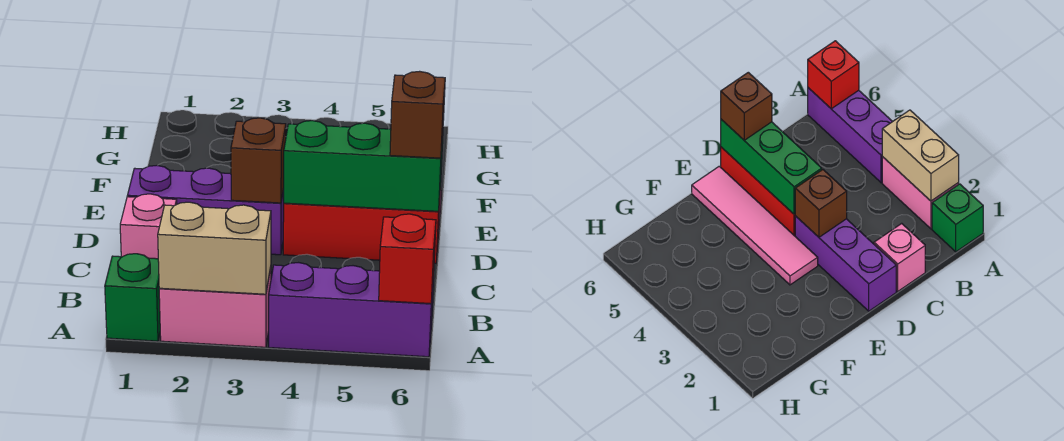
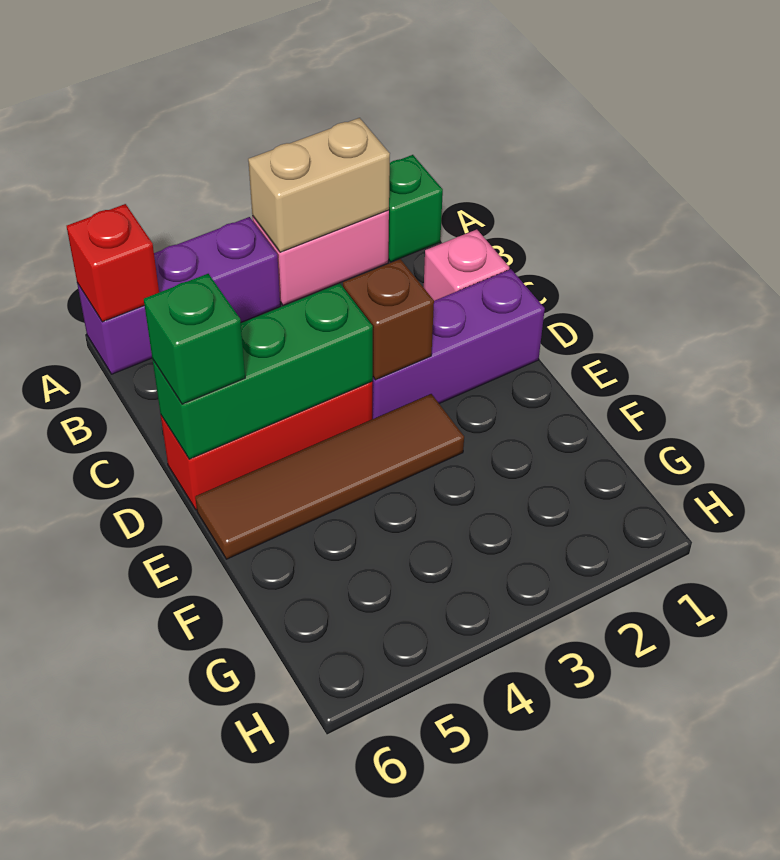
brown brick D6 level 3 -> green brick D6 level 3
pink tile E3:E6 level 1 -> brown tile E3:E6 level 1

